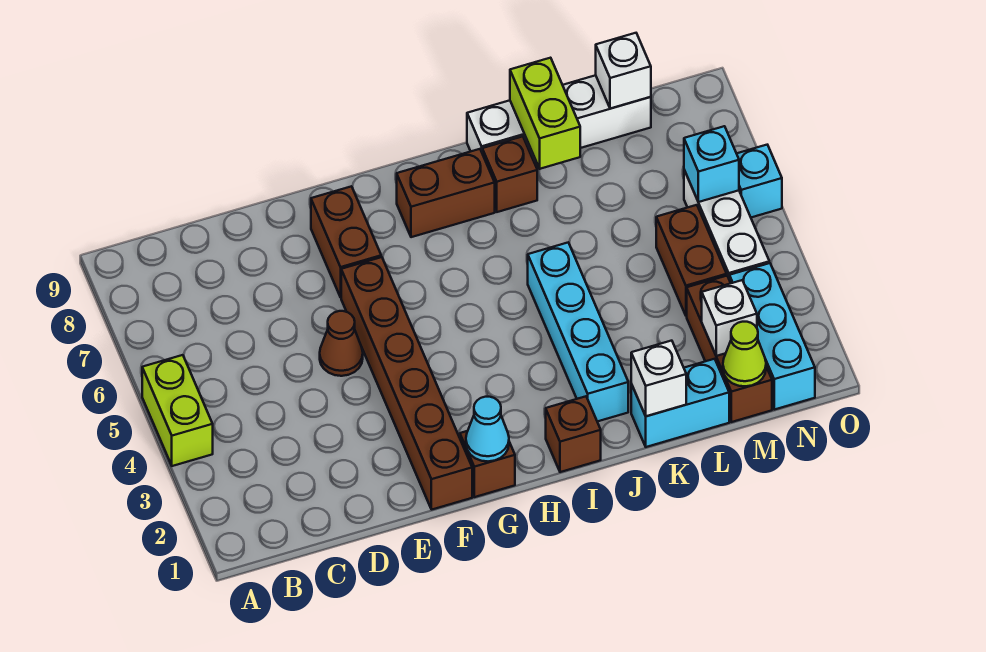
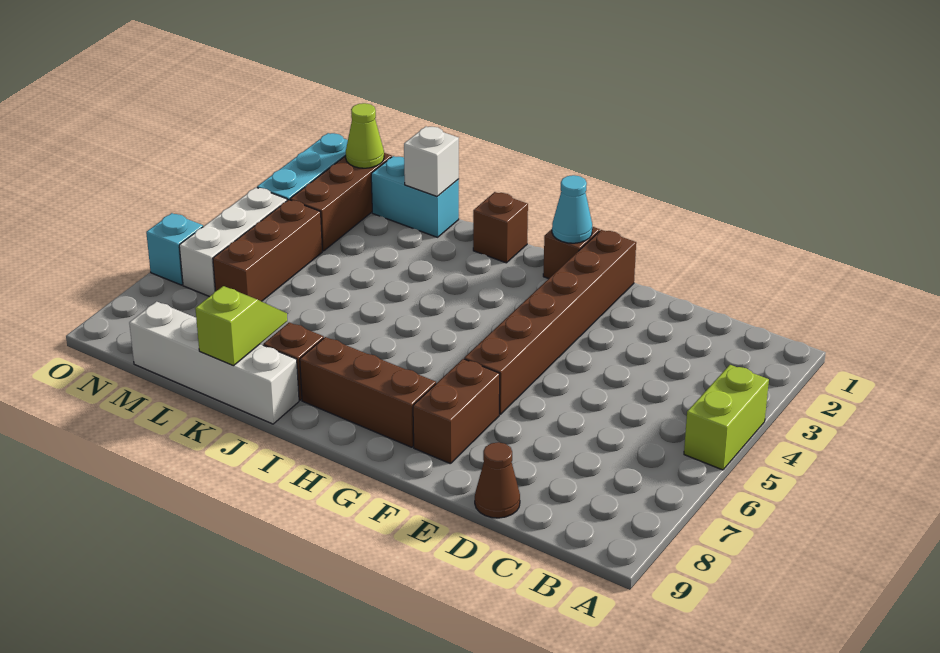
brown cone E5 level 1 -> brown cone D9 level 1
brown brick H8:I8 level 1 -> brown brick G8:I8 level 1
cyan brick J2:J5 level 1 -> none
lime brick K8:K9 level 2 -> lime slope K8:K9 level 2 top 9
white brick M2 level 2 -> none
brown brick M4:M5 level 1 -> brown brick M4:M6 level 1
white brick M9 level 2 -> none
cyan brick N6 level 2 -> none

